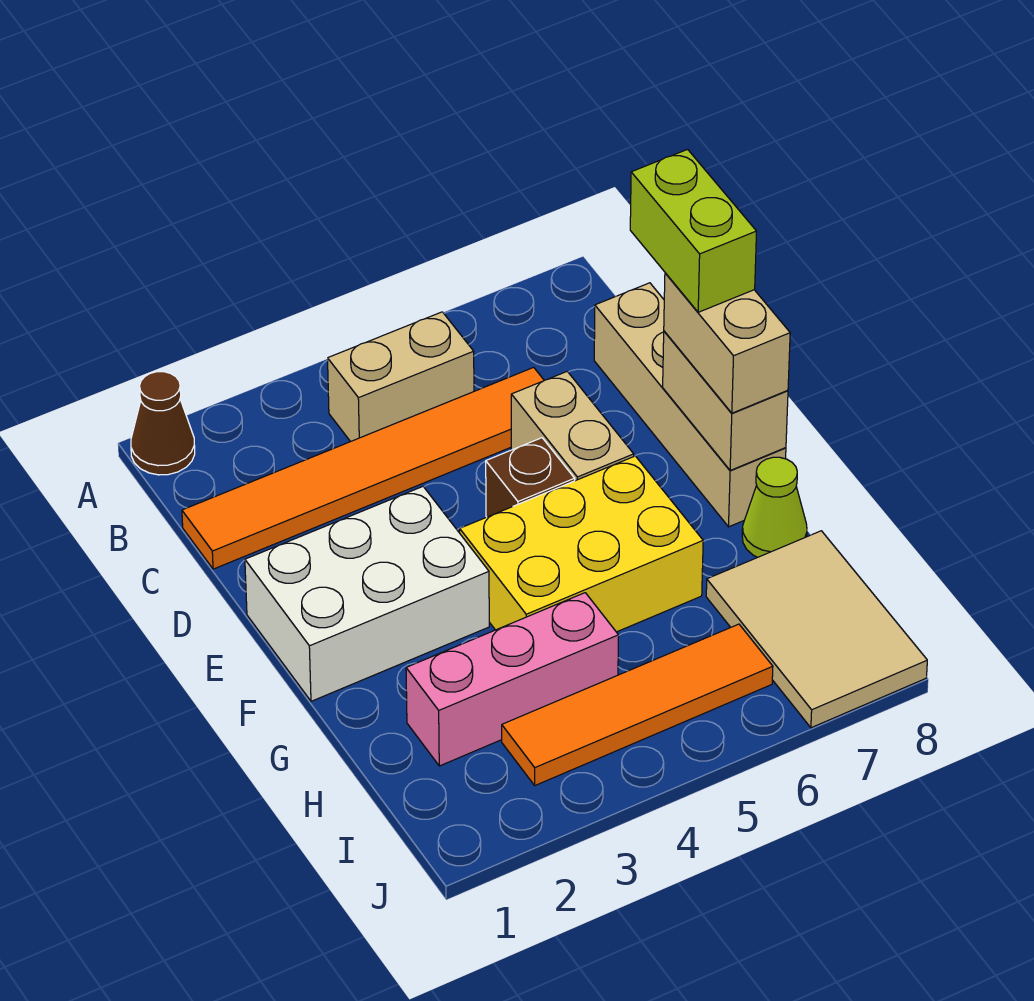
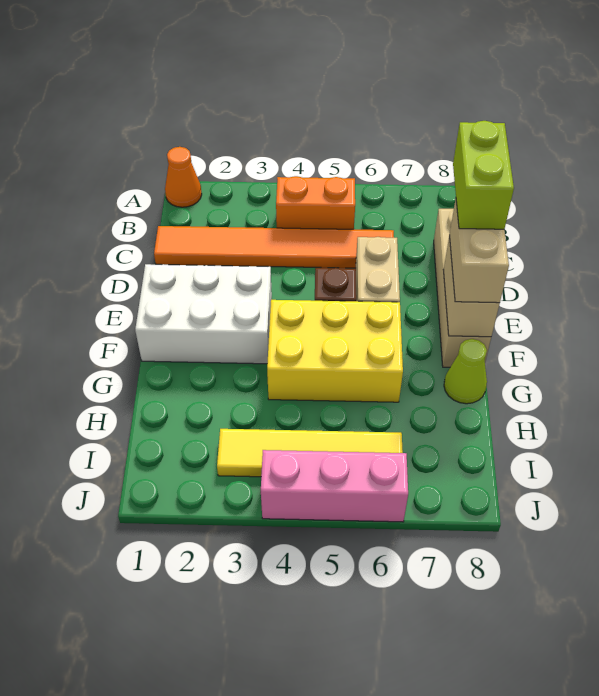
brown cone A1 level 1 -> orange cone A1 level 1
tan brick B4:B5 level 1 -> orange brick B4:B5 level 1
pink brick H2:H4 level 1 -> pink brick J4:J6 level 1
tan tile H7:J8 level 1 -> none
orange tile I3:I6 level 1 -> yellow tile I3:I6 level 1

